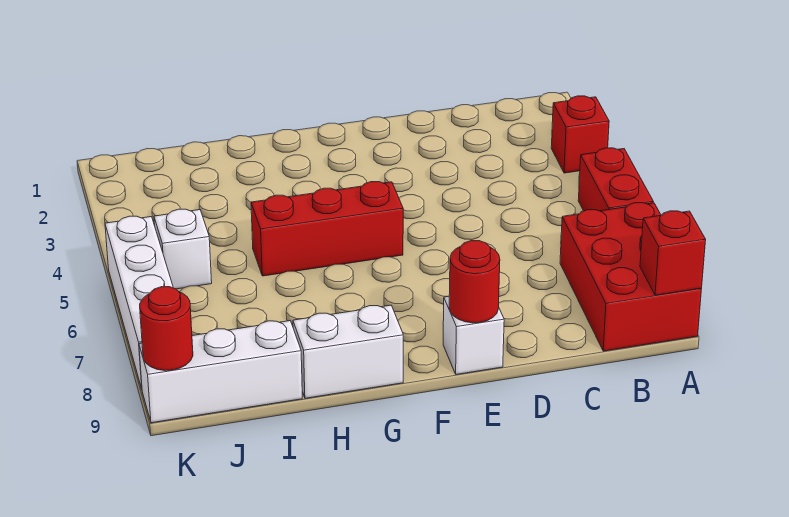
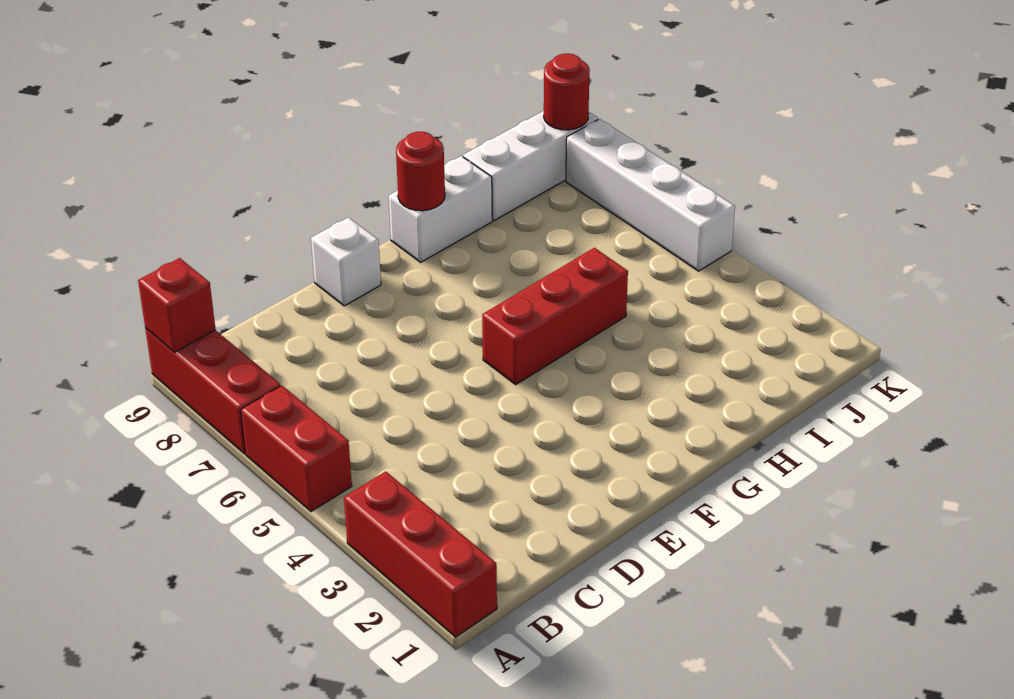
red brick A3 level 1 -> red brick A1:A3 level 1
red brick A7:B9 level 1 -> red brick A7:A9 level 1
red round brick E9 level 2 -> red round brick G9 level 2
white brick J5 level 1 -> none

